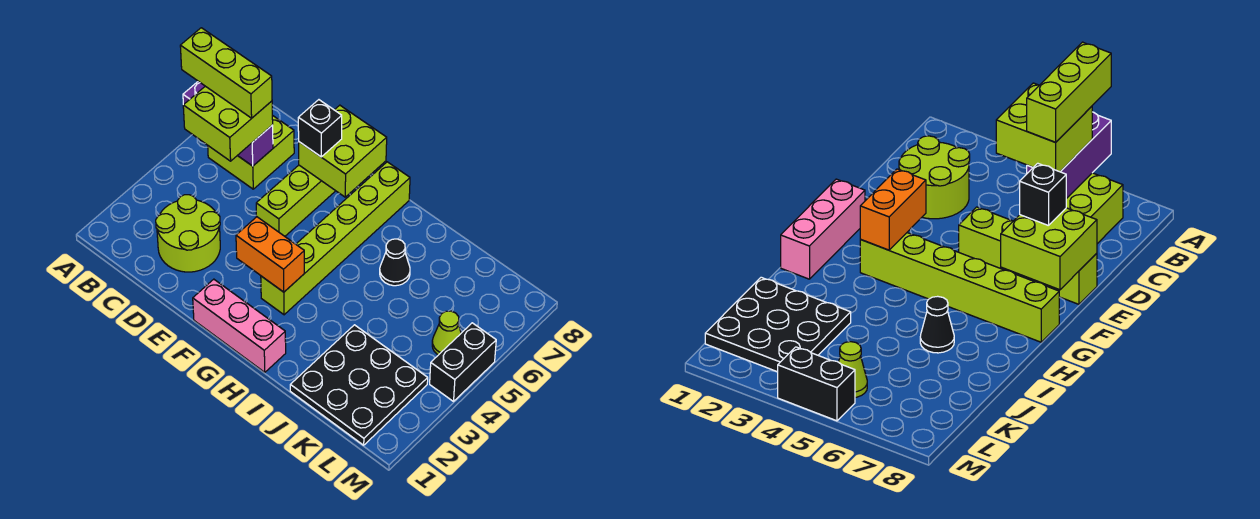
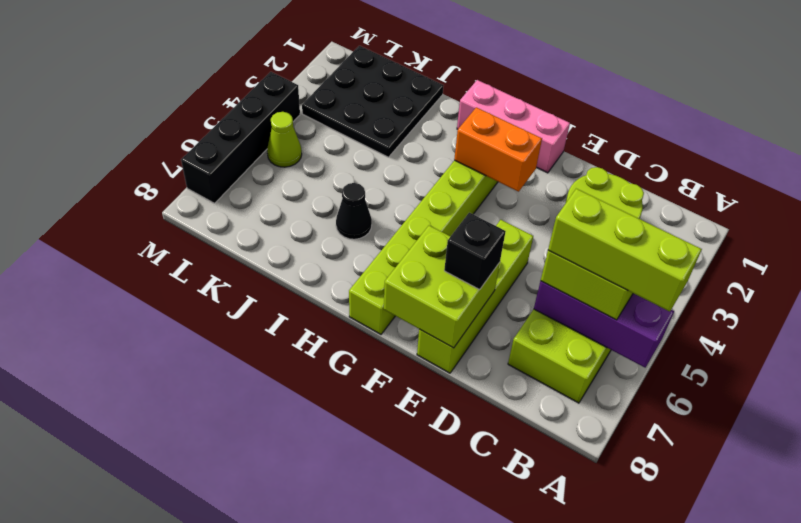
black brick M4:M5 level 1 -> black brick M4:M7 level 1

